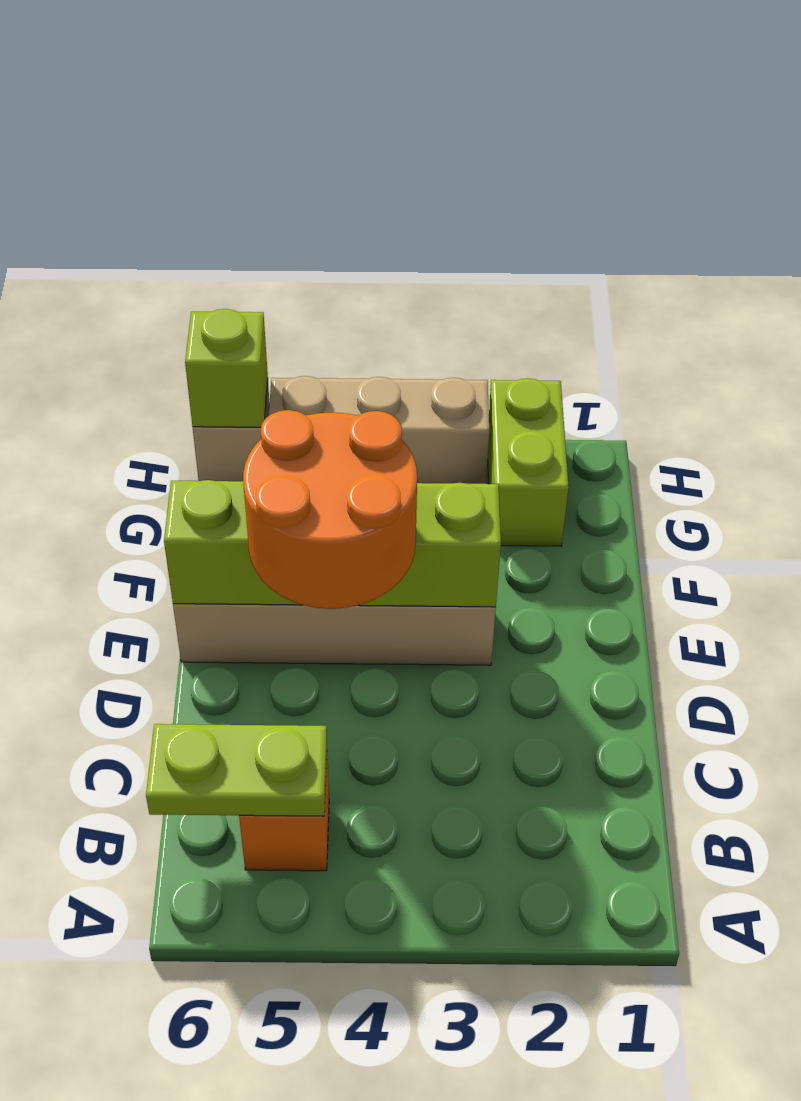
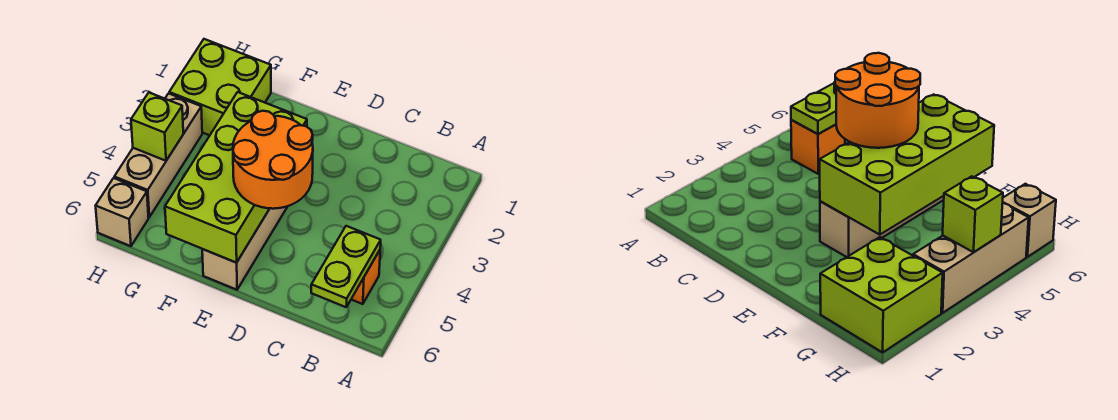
lime brick E3:E6 level 2 -> lime brick E3:F6 level 2
lime brick G2:H2 level 1 -> lime brick G1:H2 level 1
lime brick H6 level 2 -> lime brick H4 level 2

